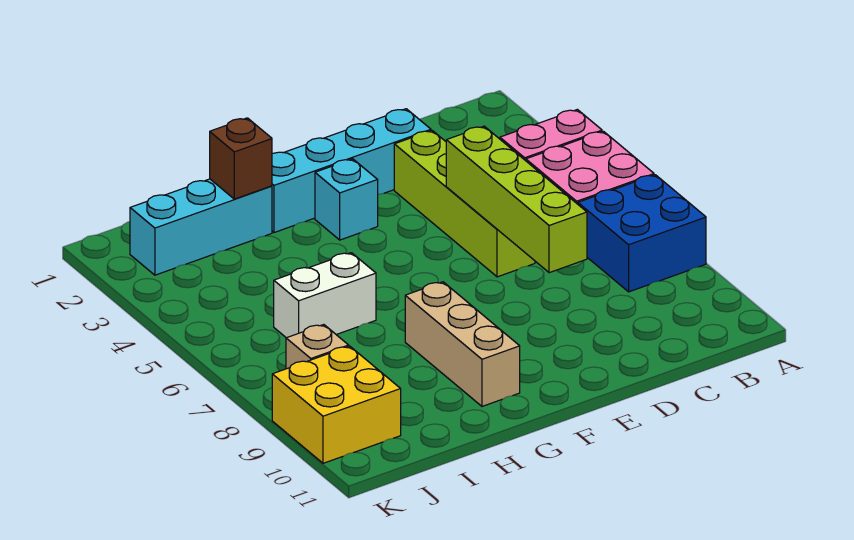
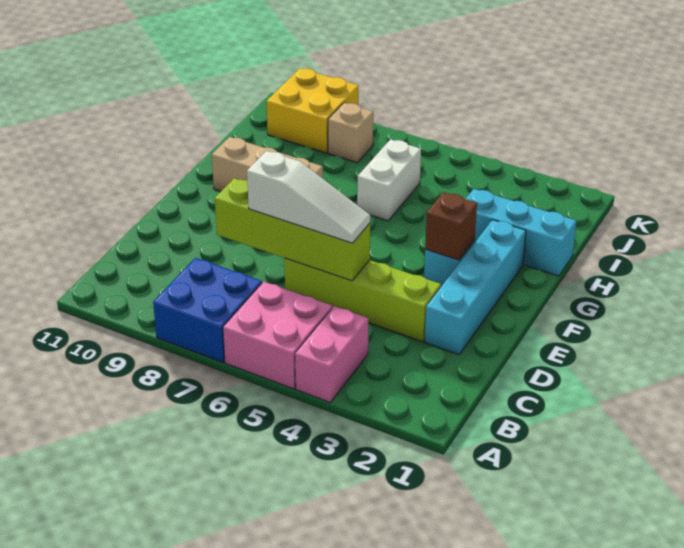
none -> white slope D5:D7 level 3 top 7
cyan brick H2:J2 level 1 -> cyan brick H1:H3 level 1
brown brick H2 level 2 -> brown brick F3 level 2

